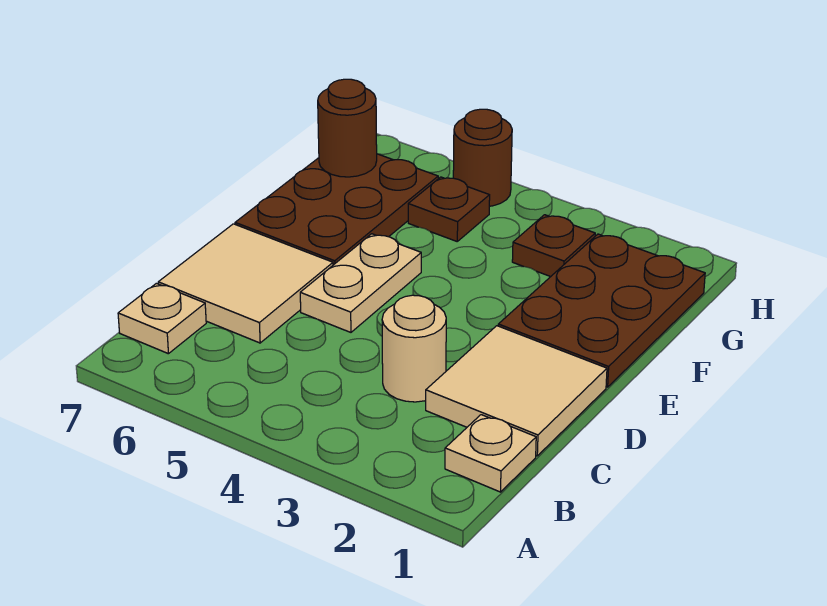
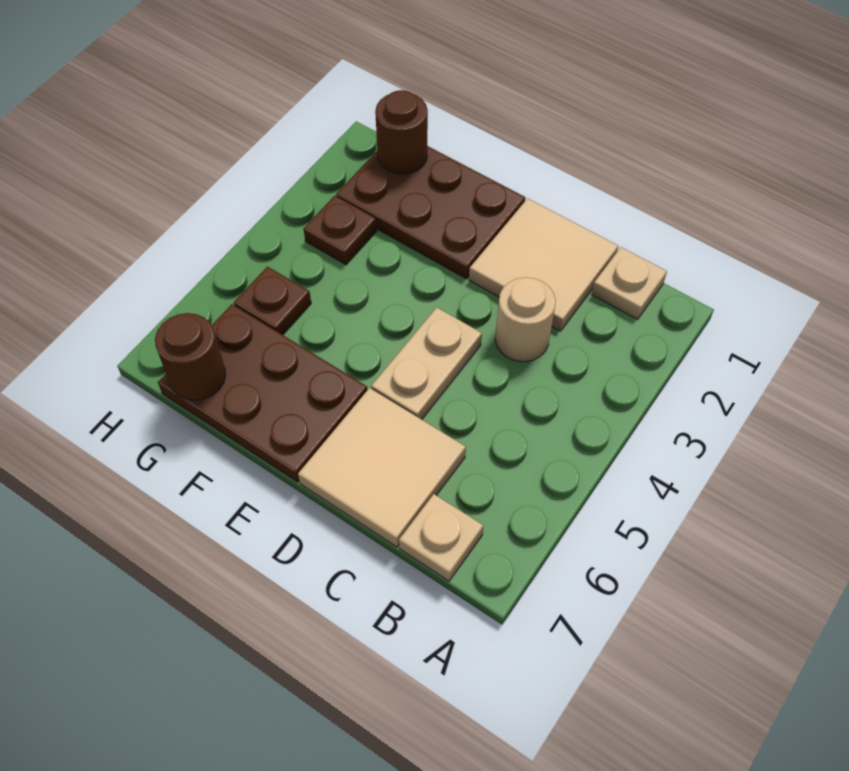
tan plate D5:E5 level 1 -> tan plate D4:D5 level 1
brown round brick H5 level 1 -> brown round brick G1 level 2

